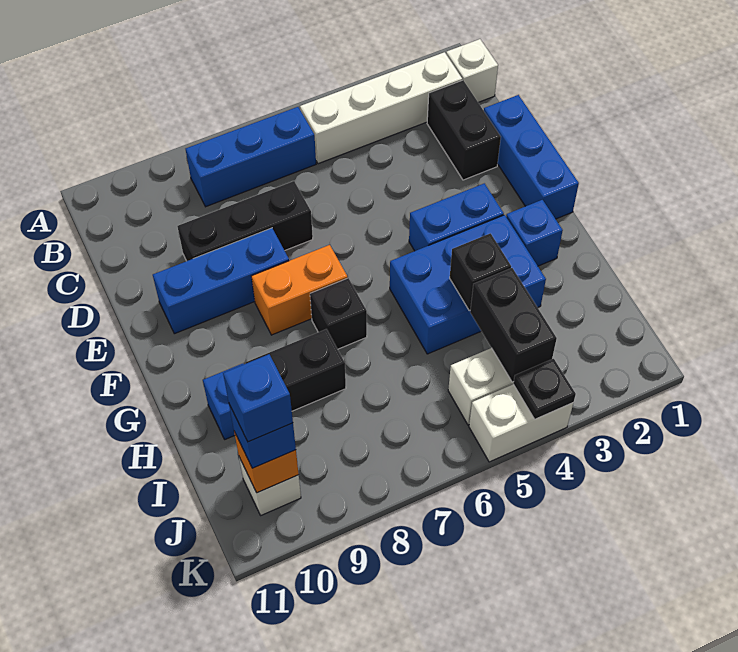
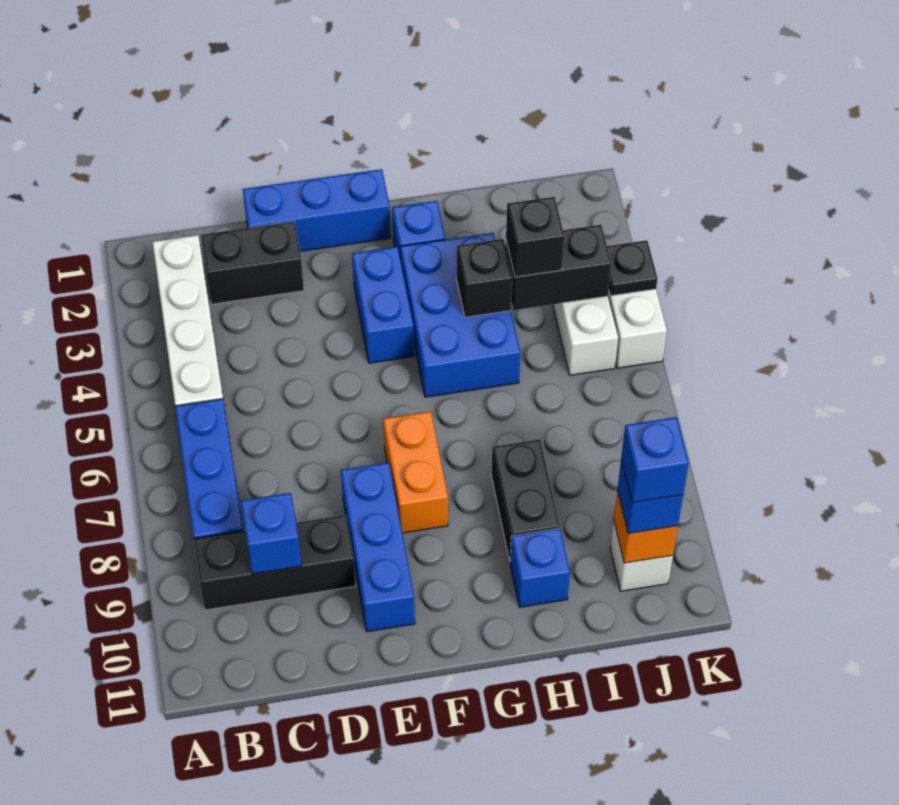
white brick B1 level 1 -> none
none -> blue brick C9 level 2
black brick D7:D9 level 1 -> black brick B9:D9 level 1
black brick G7 level 1 -> black brick I4 level 3

